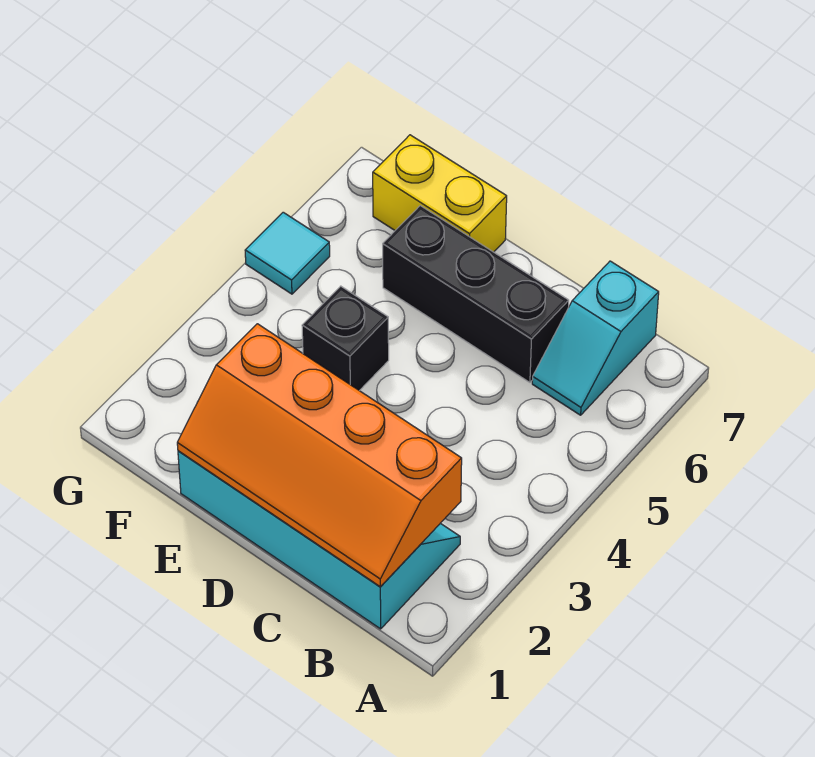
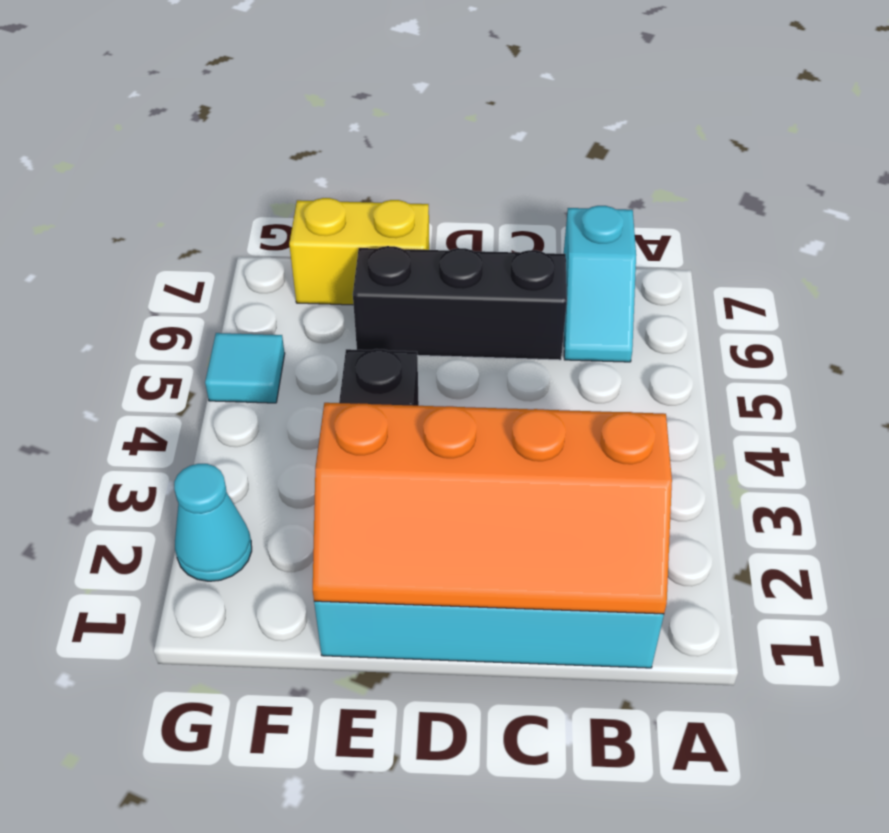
none -> cyan cone G2 level 1

